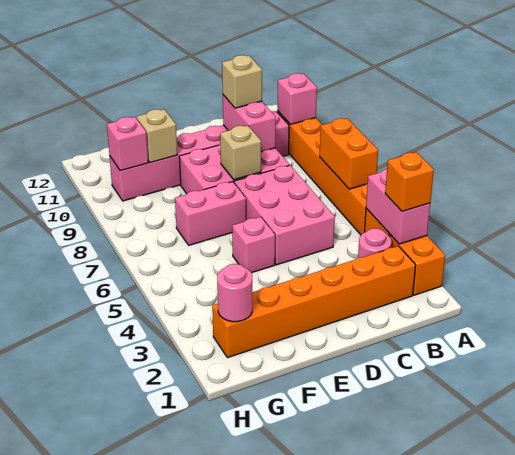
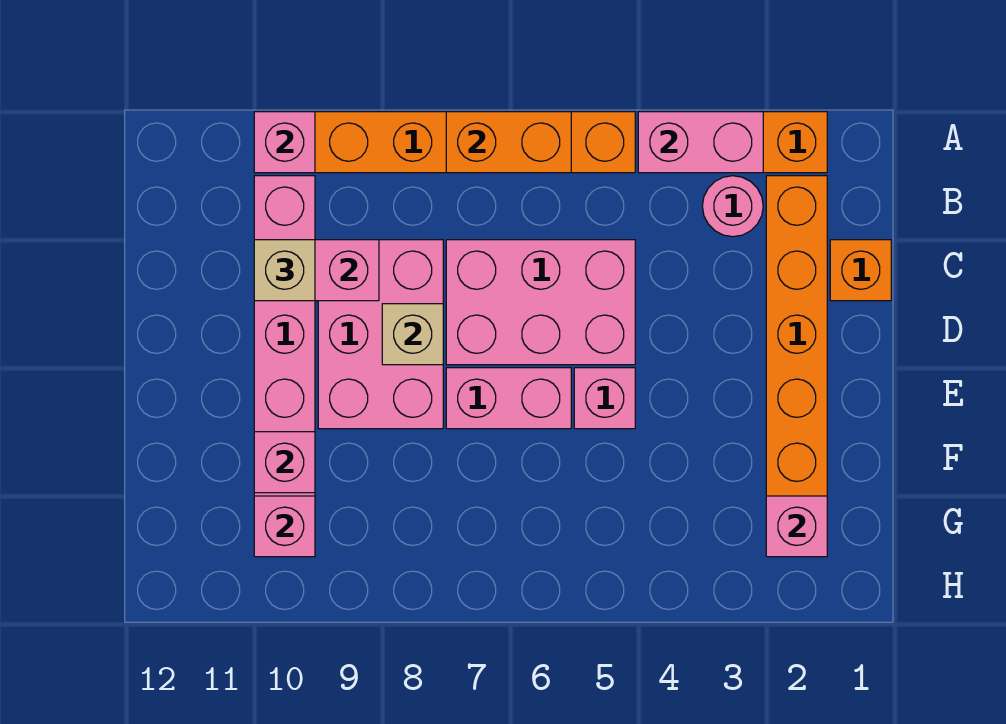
orange brick A3 level 3 -> orange brick C1 level 1
pink brick E7:F7 level 1 -> pink brick E6:E7 level 1
tan brick F10 level 2 -> pink brick F10 level 2
pink round brick G2 level 2 -> pink brick G2 level 2

